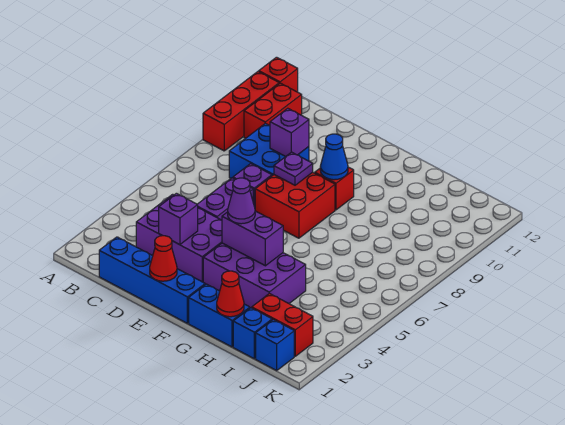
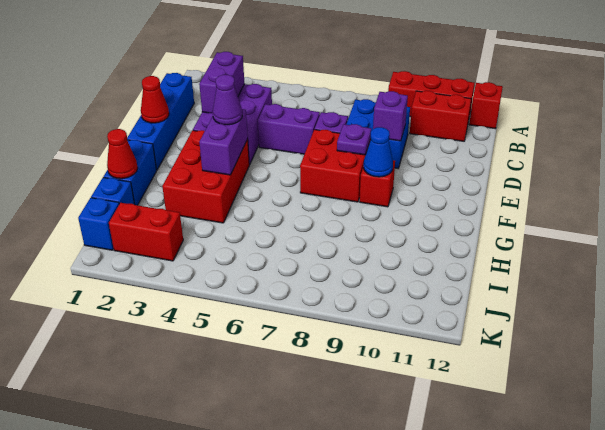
purple brick D3 level 2 -> purple brick C3:D3 level 2
purple brick F3:H4 level 1 -> red brick F3:H4 level 1
red brick I2:J2 level 1 -> red brick J2:J3 level 1

